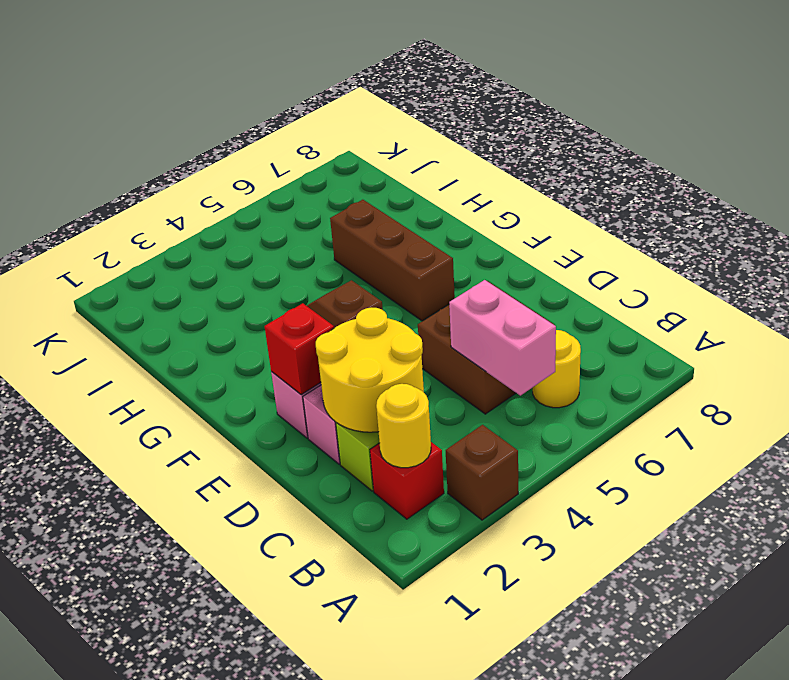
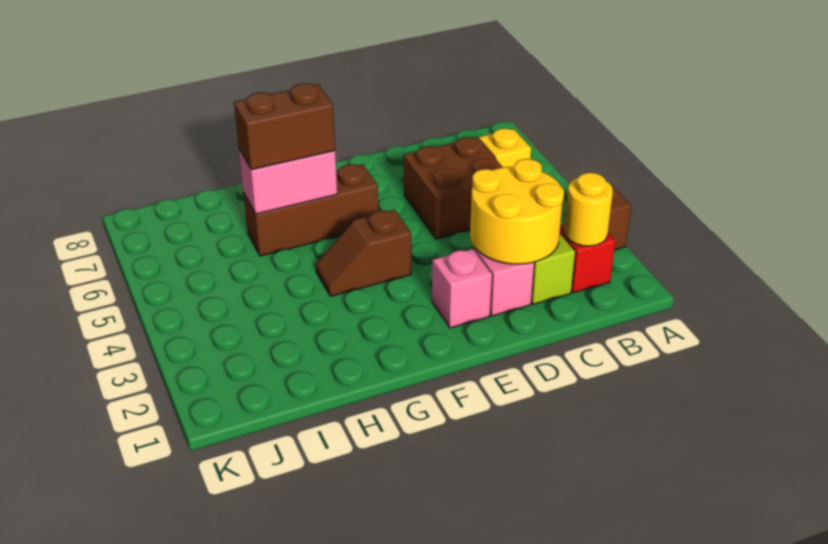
pink brick B5:C5 level 2 -> pink brick G6:H6 level 2
yellow round brick B6 level 1 -> yellow brick B6 level 1
red brick E2 level 2 -> none
none -> brown brick G6:H6 level 3

